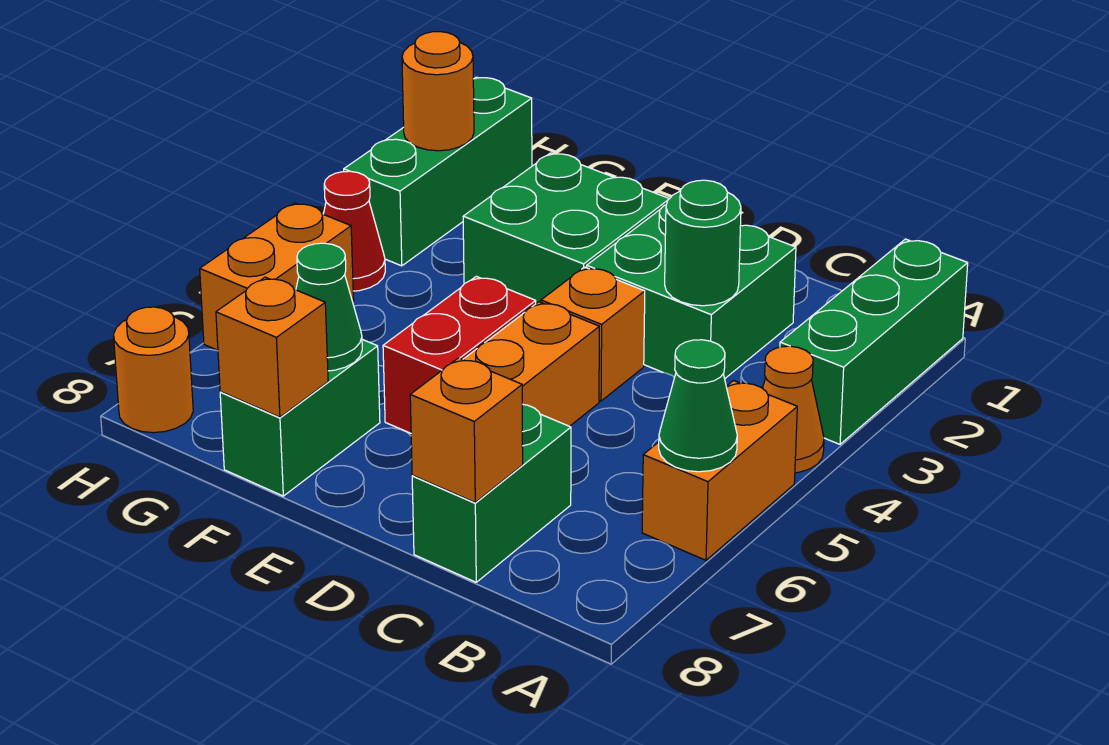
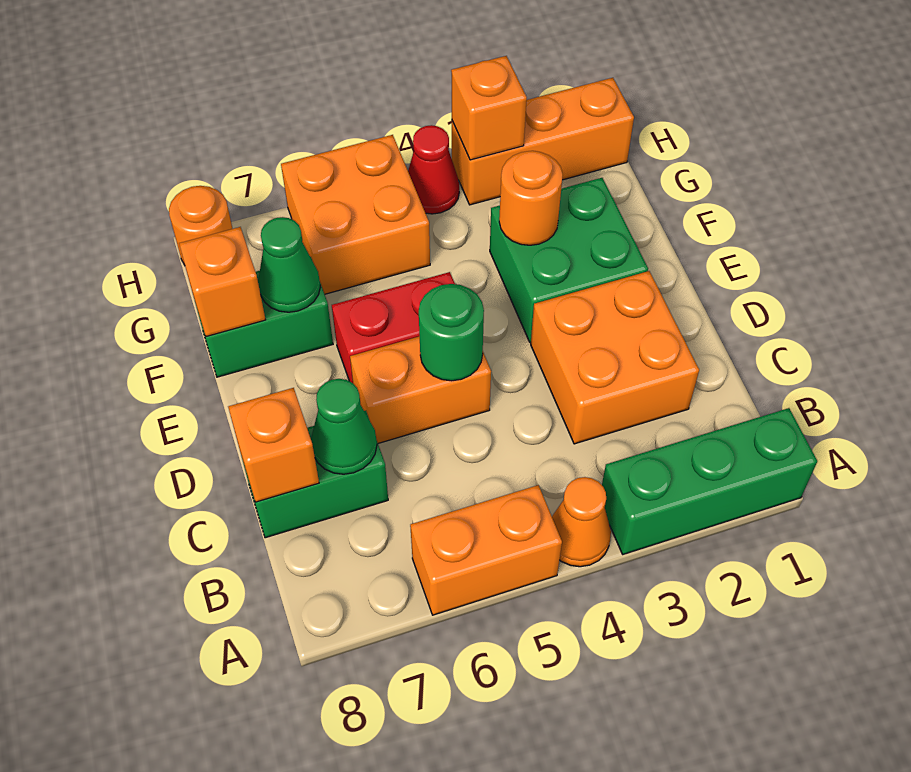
green cone A6 level 2 -> green cone C7 level 2
green brick C2:D3 level 1 -> orange brick C2:D3 level 1
green round brick C3 level 2 -> green round brick D5 level 2
orange brick D4 level 1 -> orange brick H3 level 2
green brick H1:H3 level 1 -> orange brick H1:H3 level 1
orange round brick H2 level 2 -> orange round brick F3 level 2
orange brick H5:H6 level 1 -> orange brick G5:H6 level 1

